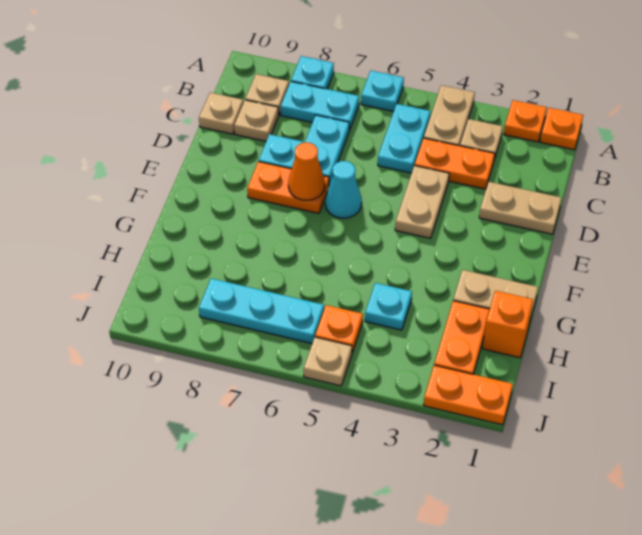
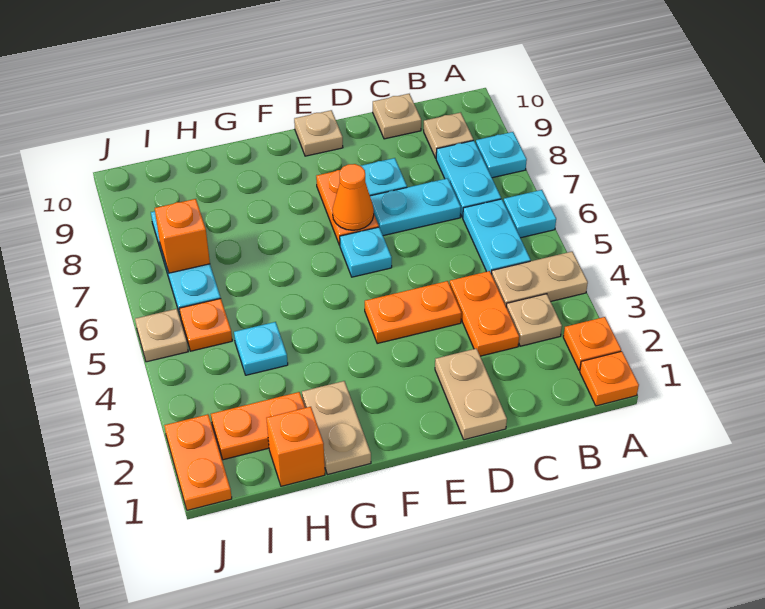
cyan plate B5:C5 level 1 -> cyan plate B5:B6 level 1
tan plate C9 level 1 -> tan plate E10 level 1
tan plate D4:E4 level 1 -> orange plate D4:E4 level 1
cyan cone E6 level 1 -> cyan plate E6 level 1
none -> orange brick I7 level 2

